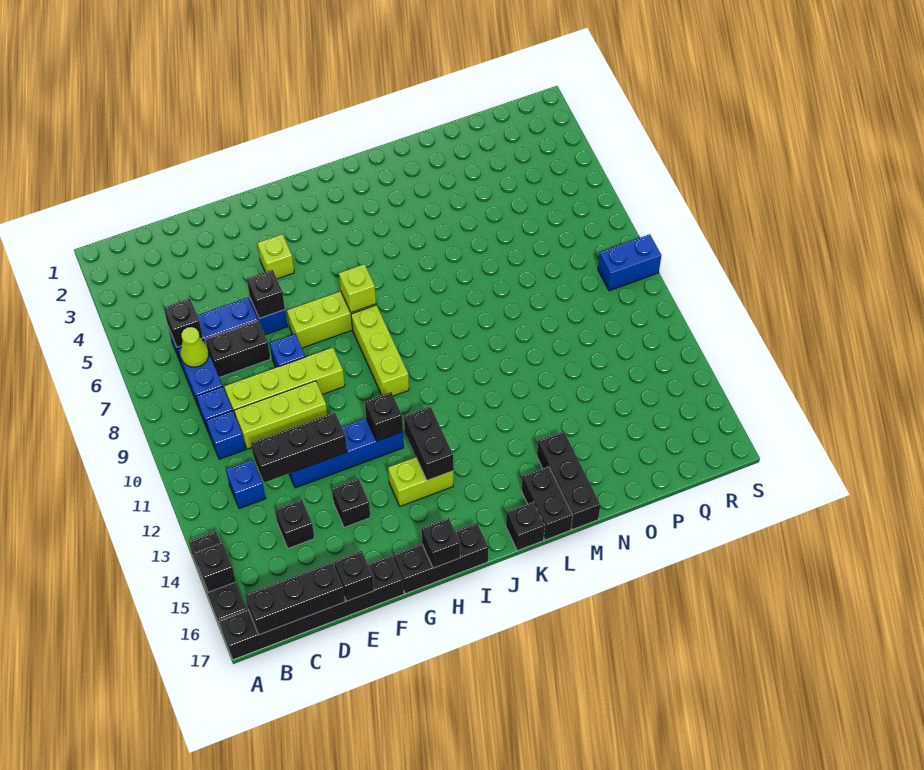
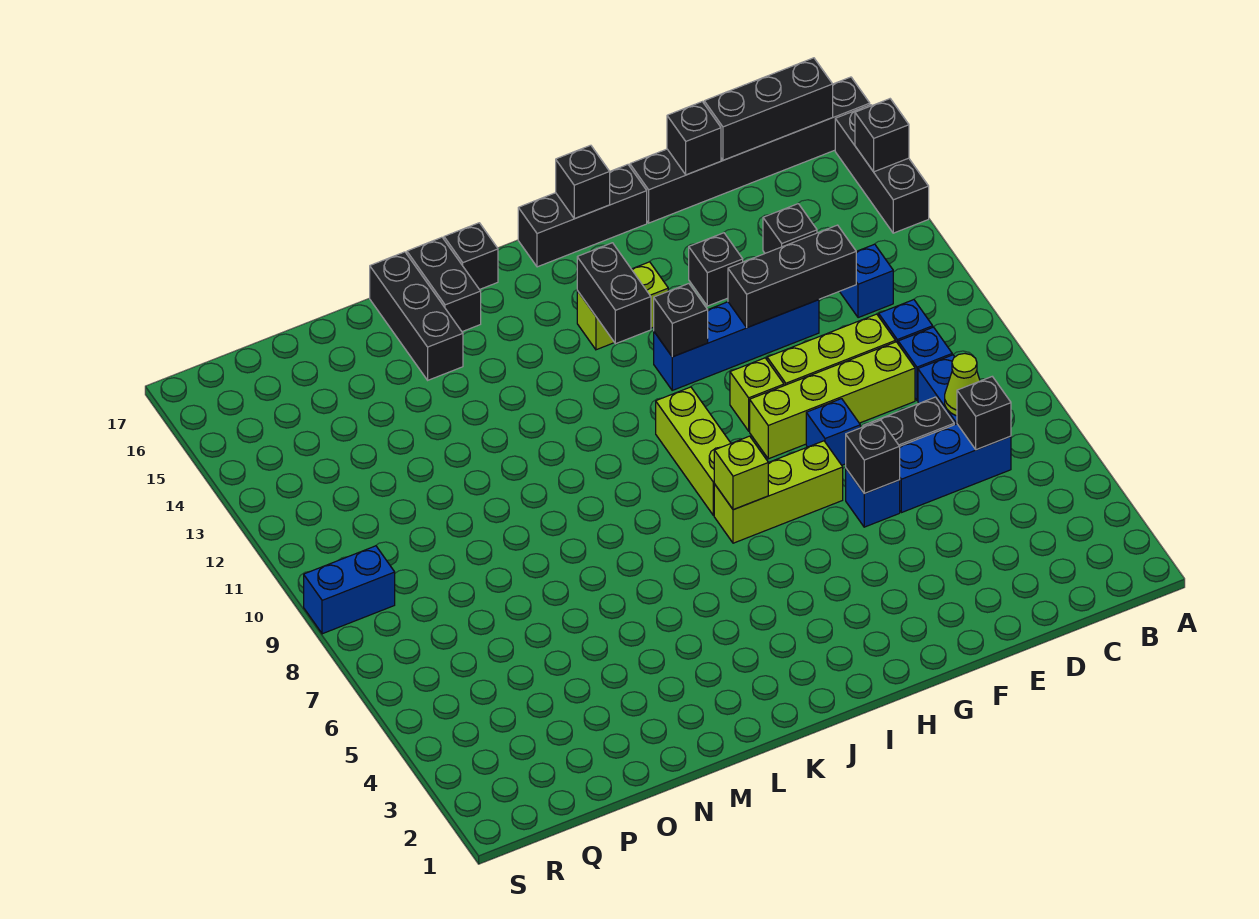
lime brick G4 level 1 -> lime brick G10 level 1

